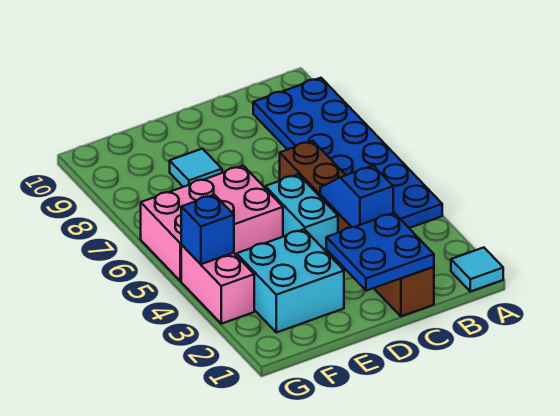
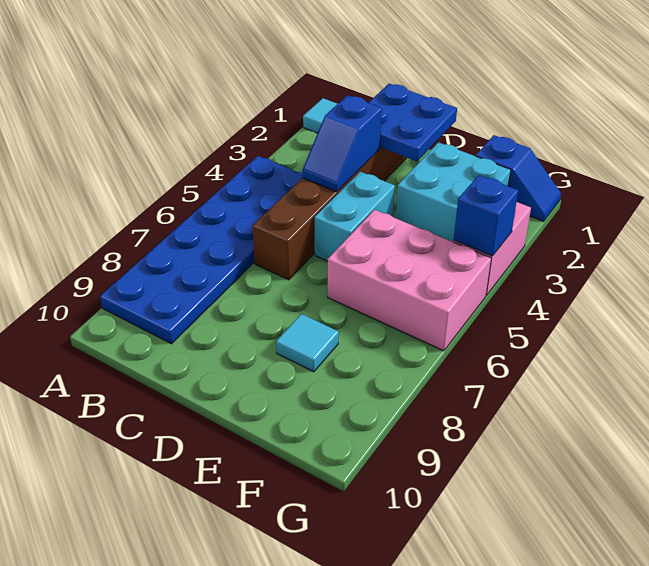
none -> blue slope F1:G1 level 1 top F

